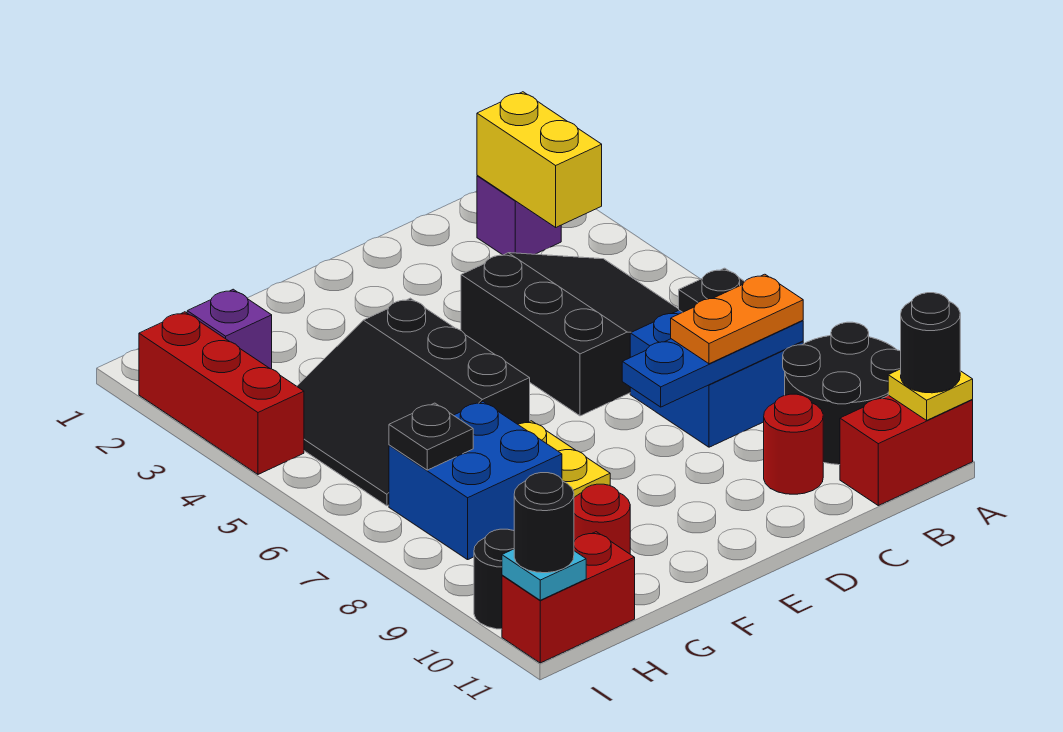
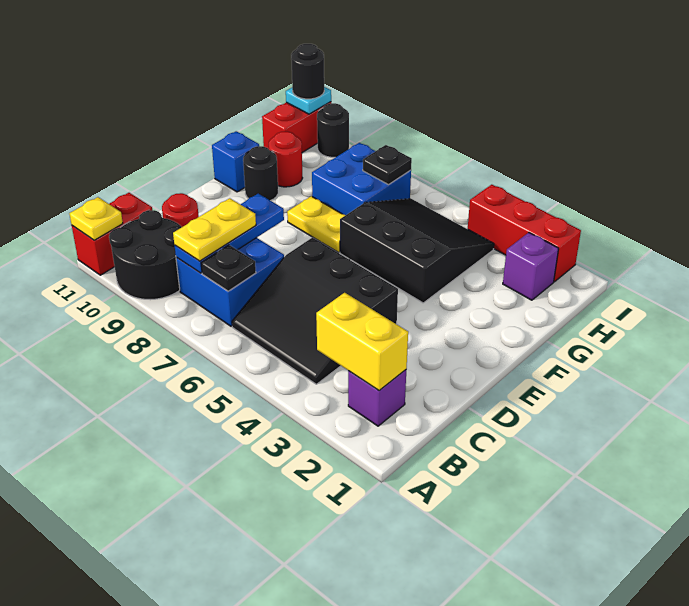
black round brick A11 level 3 -> black round brick F10 level 1
orange plate B8:C8 level 3 -> yellow plate B8:C8 level 3
none -> blue brick F11 level 1

